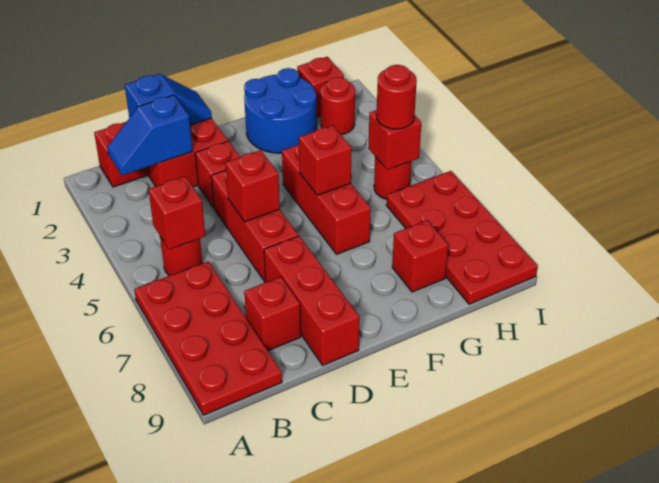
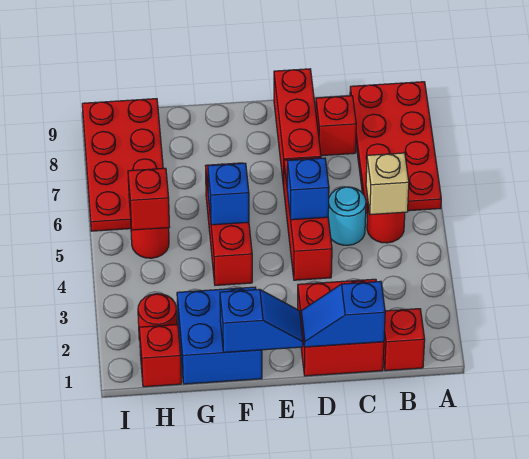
blue slope B2:C2 level 2 top C -> blue slope E1:F1 level 2 top F
red brick B5 level 2 -> tan brick B5 level 2
none -> cyan round brick C5 level 1
red brick D3 level 1 -> none
red brick D5 level 2 -> blue brick D5 level 2
blue round brick F1:G2 level 1 -> blue brick F1:G2 level 1
red brick F5 level 2 -> blue brick F5 level 2
red brick G8 level 1 -> none
red round brick H5 level 3 -> none

